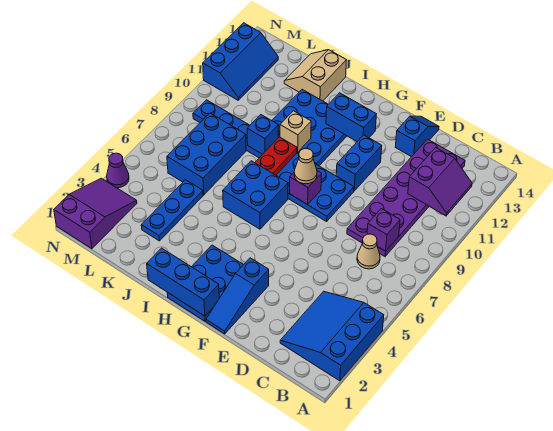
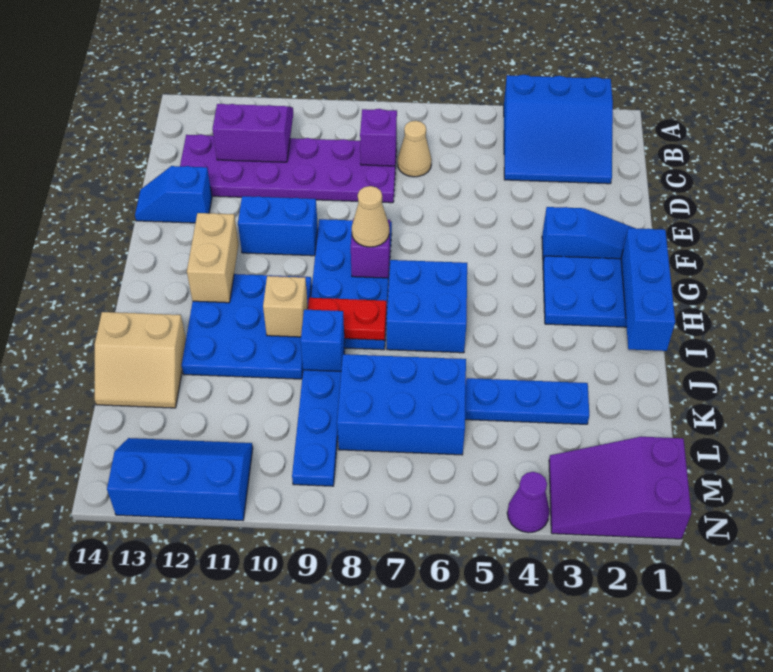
blue brick G12:H12 level 2 -> tan brick G12:H12 level 2

